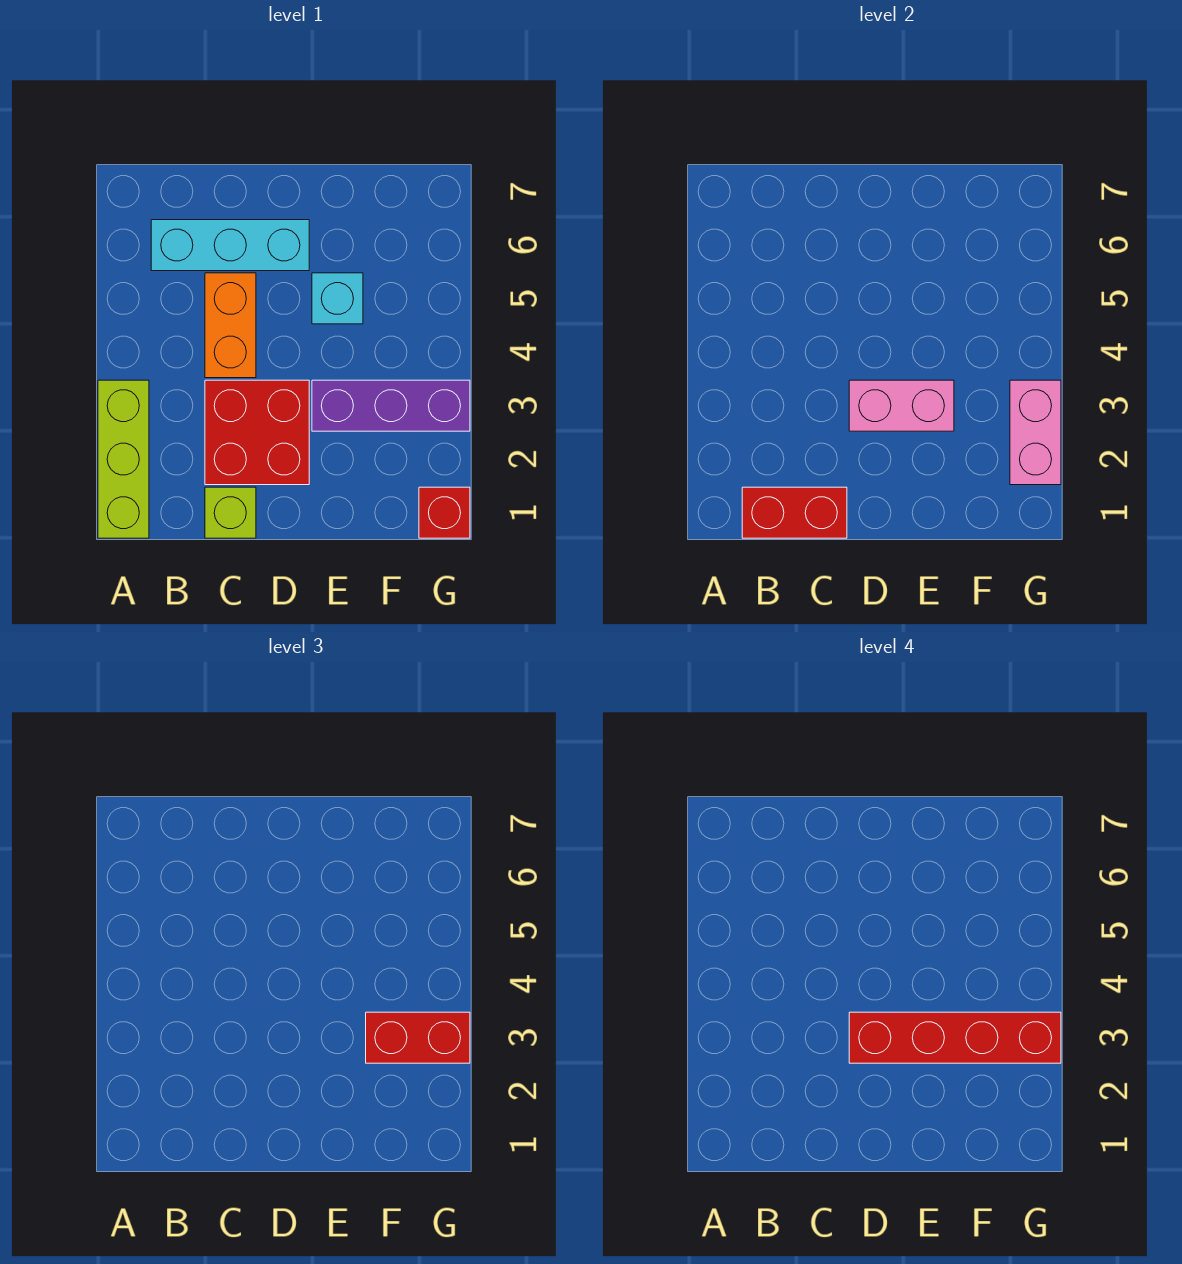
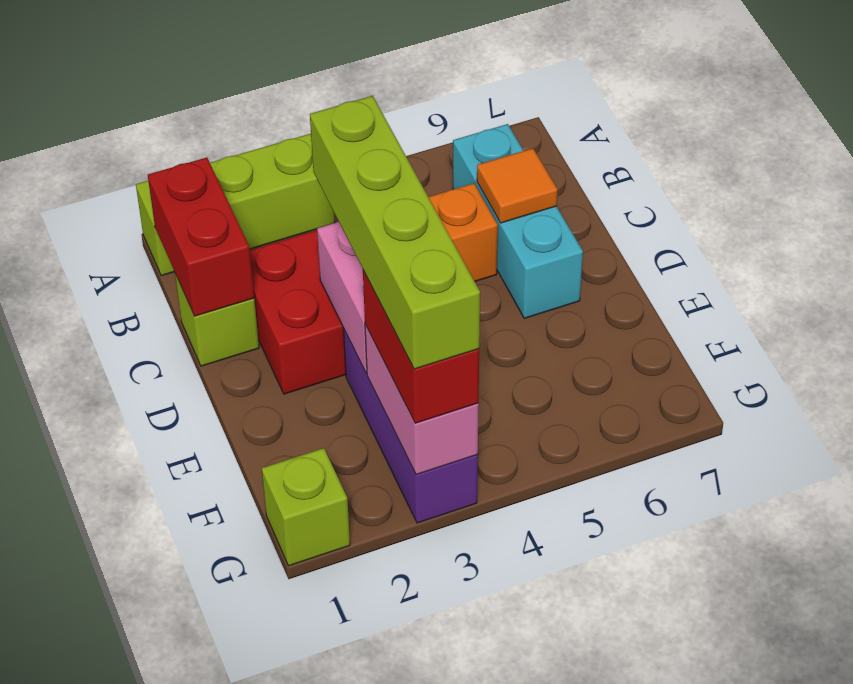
none -> orange tile C6 level 2
red brick D3:G3 level 4 -> lime brick D3:G3 level 4
cyan brick E5 level 1 -> none
red brick G1 level 1 -> lime brick G1 level 1
pink brick G2:G3 level 2 -> pink brick F3:G3 level 2

